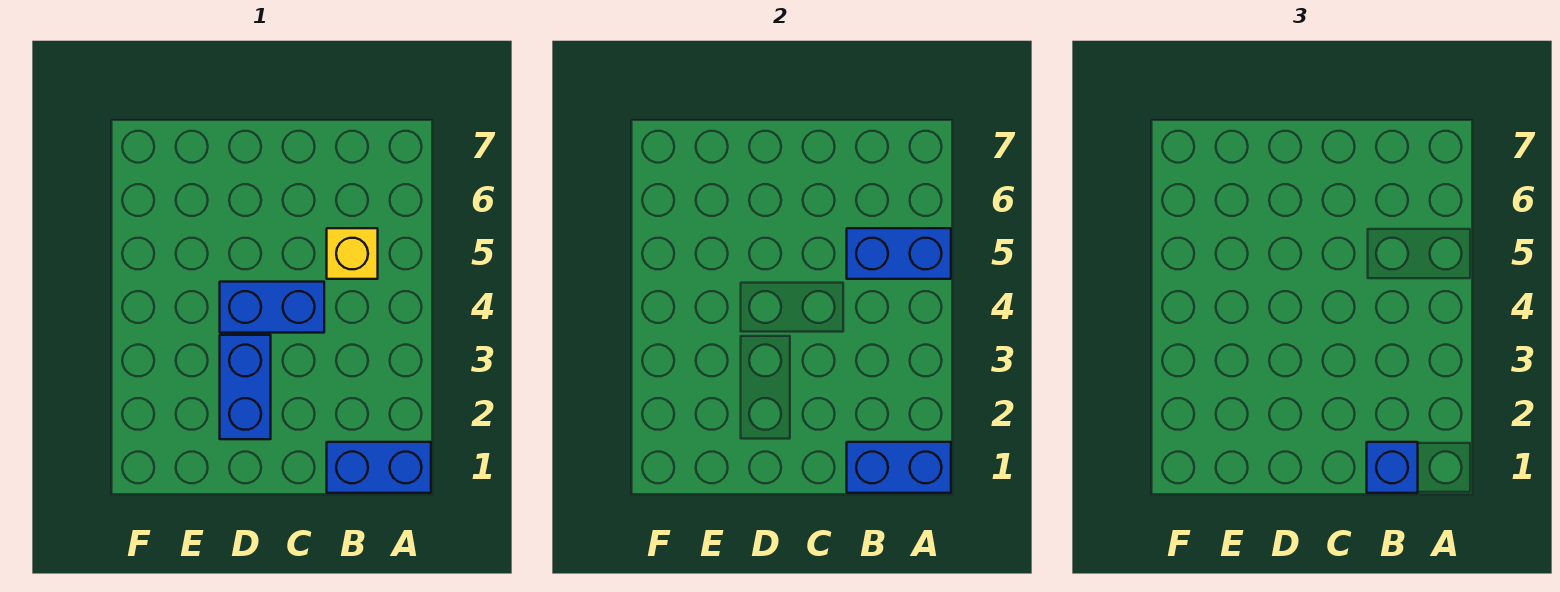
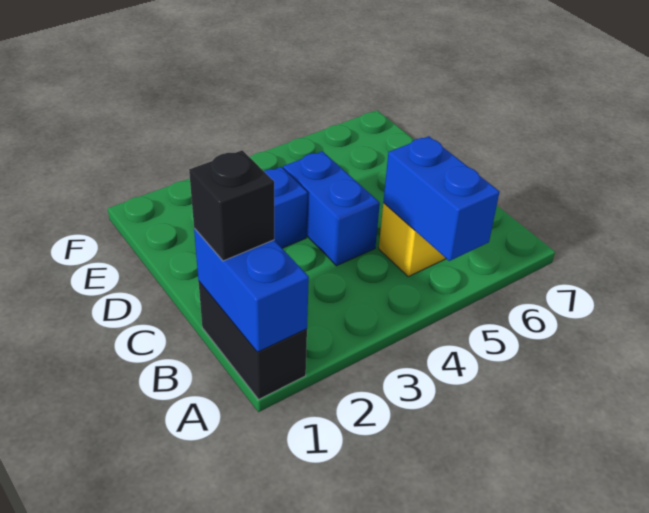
blue brick A1:B1 level 1 -> black brick A1:B1 level 1
blue brick B1 level 3 -> black brick B1 level 3

